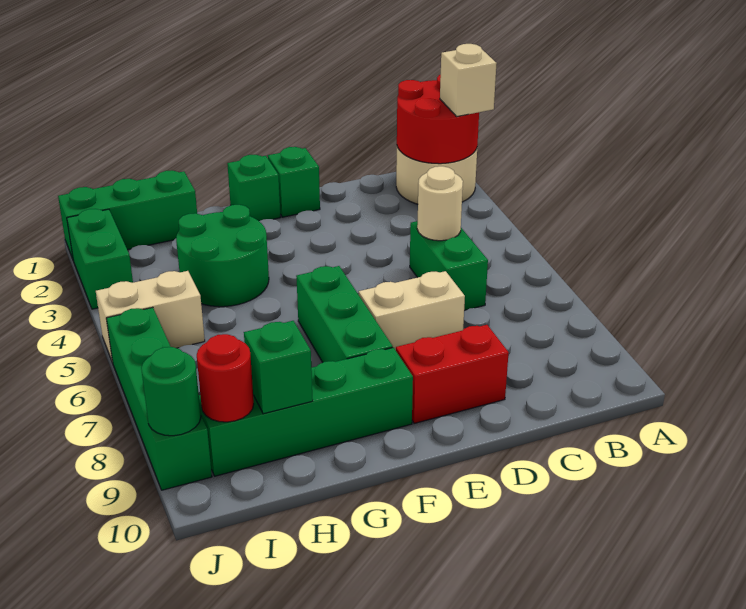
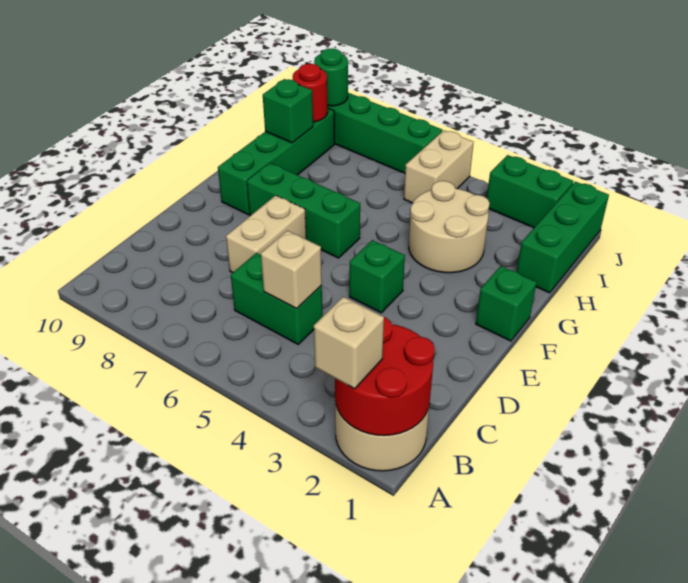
tan round brick C5 level 2 -> tan brick C5 level 2
red brick D9:E9 level 1 -> none
green brick E1 level 1 -> green brick E4 level 1
green round brick G3:H4 level 1 -> tan round brick G3:H4 level 1

